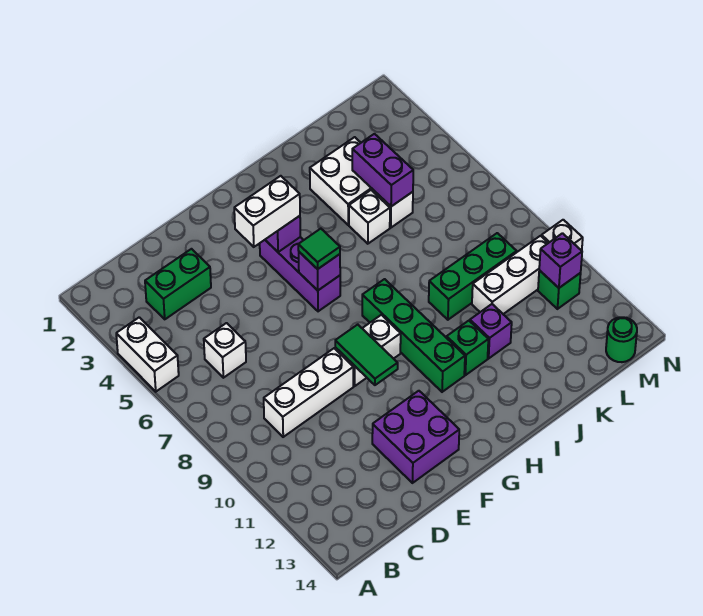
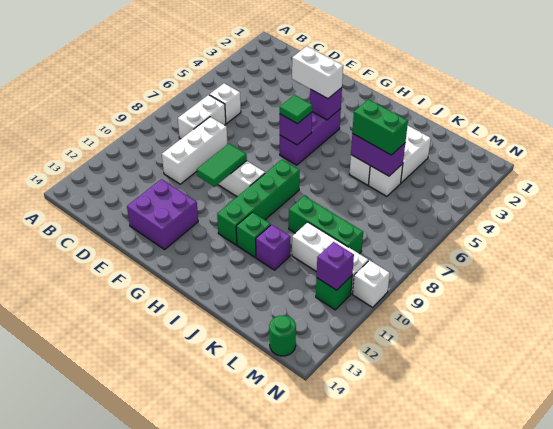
white brick A4:A5 level 1 -> white brick C7:C8 level 1
green brick C3:D3 level 1 -> green brick J5:K5 level 3
white brick C9:E9 level 1 -> white brick D8:D10 level 1
purple brick K4:K5 level 2 -> purple brick J5:K5 level 2

